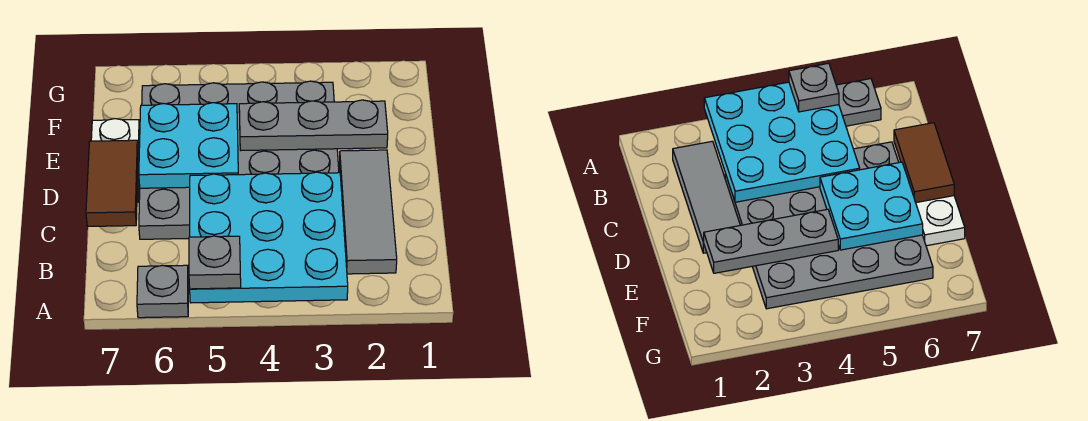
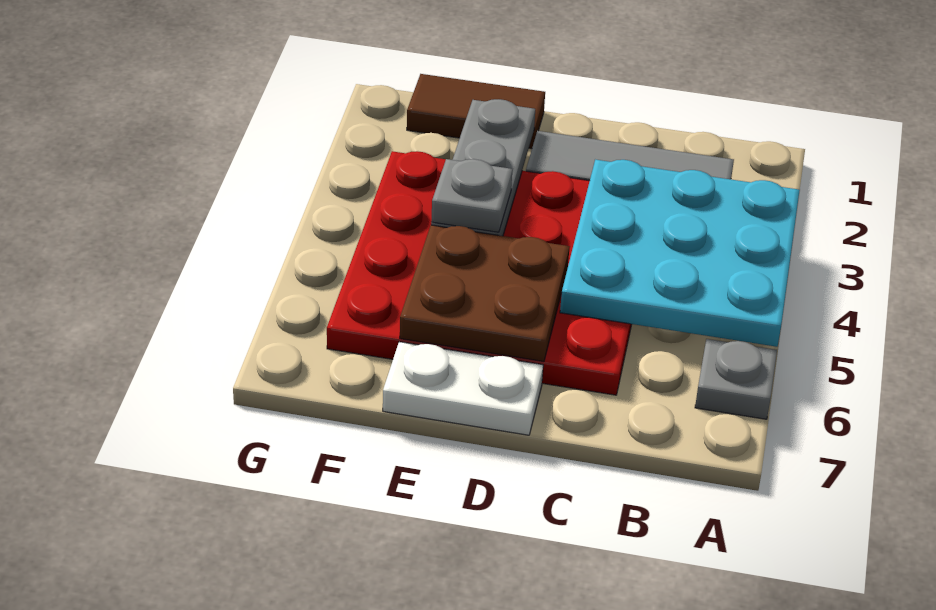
grey plate A5 level 3 -> grey plate E4 level 3
grey plate C3:F6 level 1 -> red plate C3:F6 level 1
brown tile C7:D7 level 2 -> brown tile E1:F1 level 1
cyan plate D5:E6 level 2 -> brown plate D5:E6 level 2

